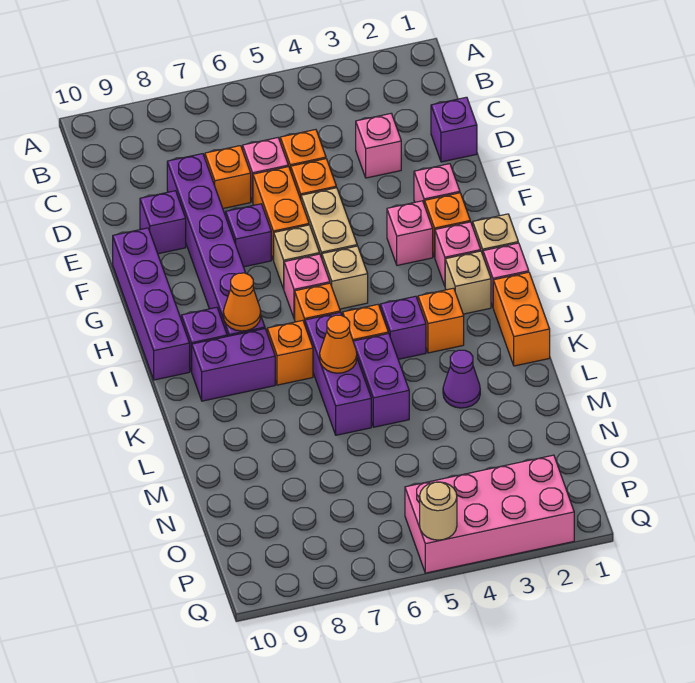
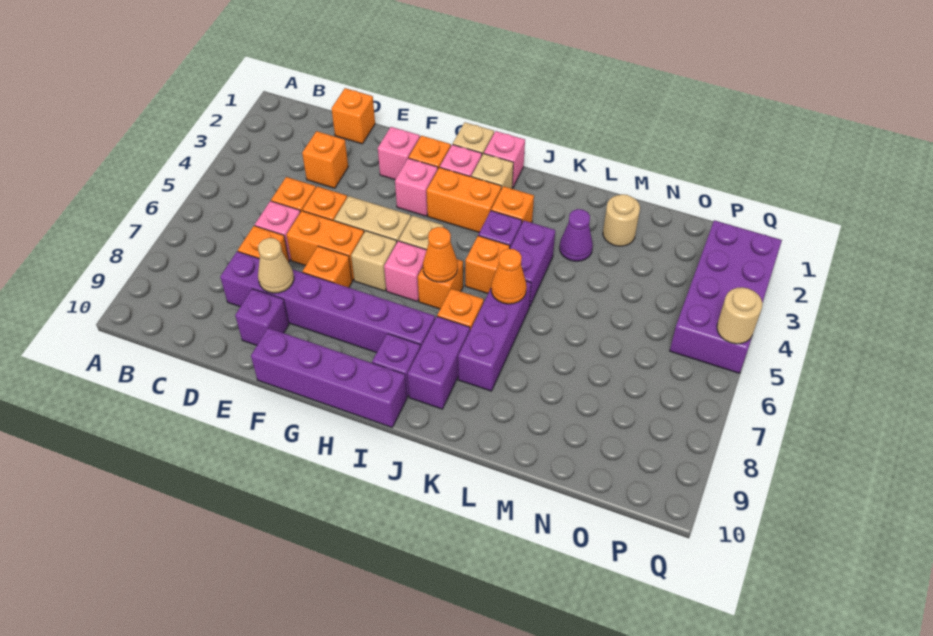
purple brick D1 level 1 -> orange brick D1 level 1
pink brick D3 level 1 -> orange brick D3 level 1
none -> tan cone E8 level 2
purple brick F7 level 1 -> orange brick F7 level 1
orange cone I8 level 2 -> orange cone I6 level 2
orange brick J1:K1 level 1 -> orange brick H3:I3 level 1
purple brick J6:L6 level 1 -> purple brick K6:K8 level 1
purple brick K5:L5 level 1 -> purple brick K4:K5 level 1
none -> tan round brick M2 level 1
pink brick P2:Q5 level 1 -> purple brick P2:Q5 level 1

